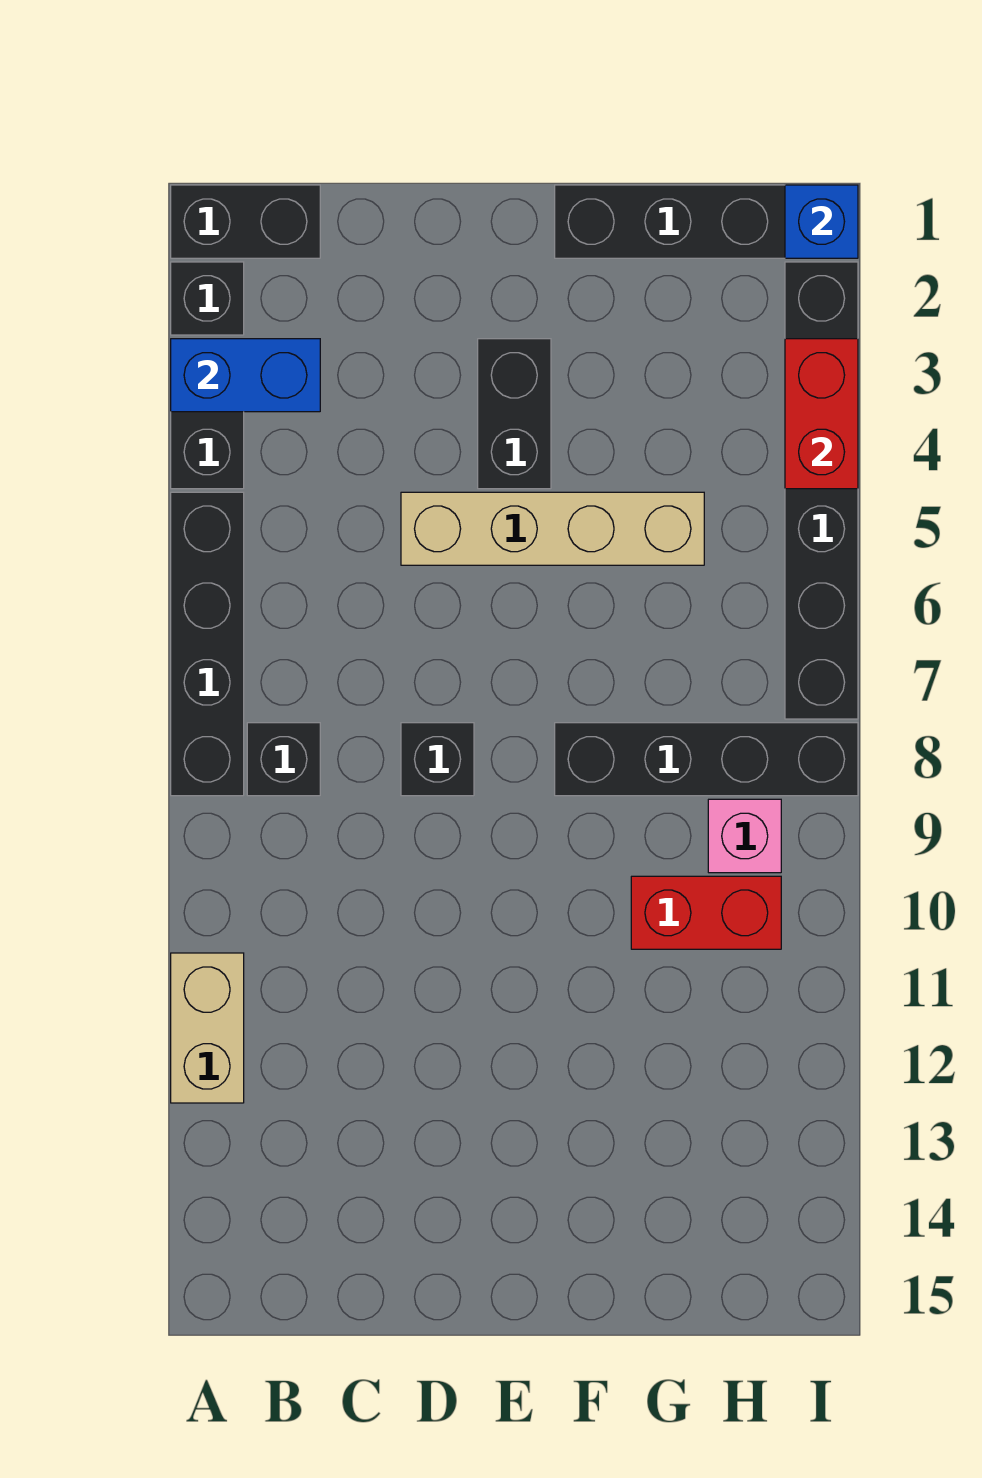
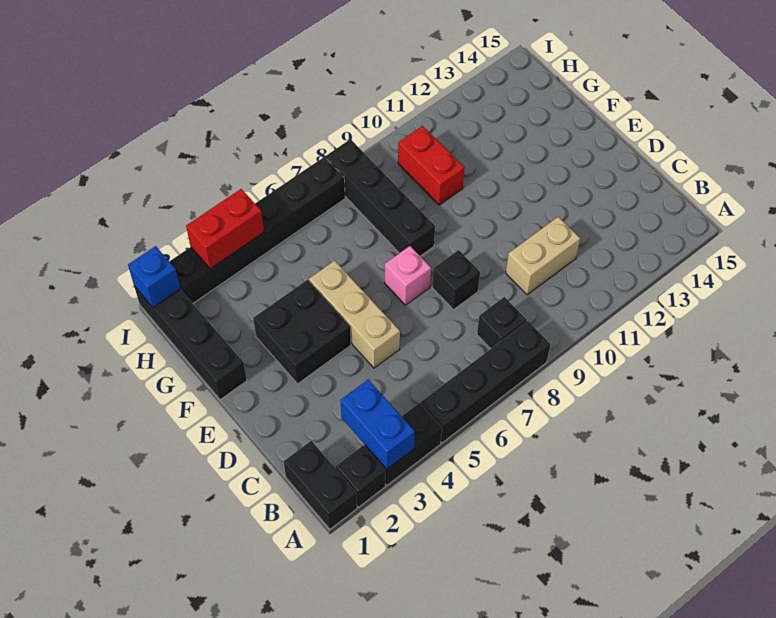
tan brick A11:A12 level 1 -> tan brick C10:C11 level 1
tan brick D5:G5 level 1 -> tan brick D5:F5 level 1
black brick E3:E4 level 1 -> black brick E3:F4 level 1
pink brick H9 level 1 -> pink brick E7 level 1

